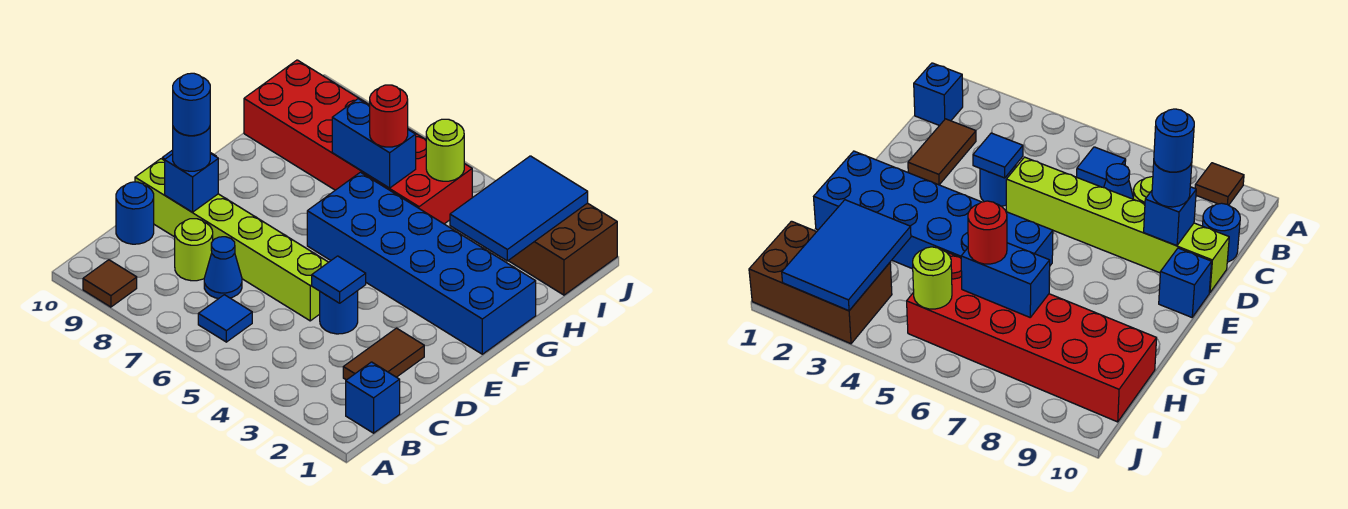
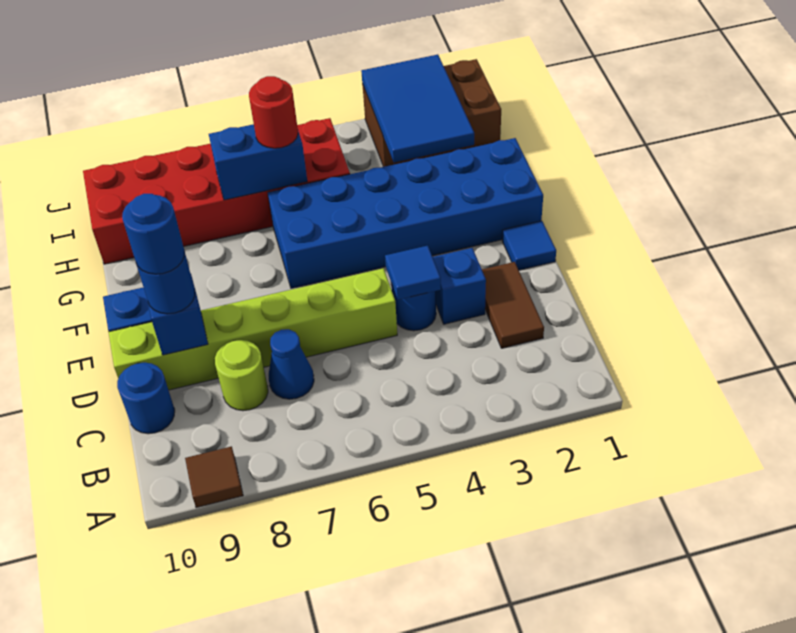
blue brick B1 level 1 -> blue brick D3 level 1
blue tile B6 level 1 -> blue tile E1 level 1
lime round brick I5 level 2 -> none

